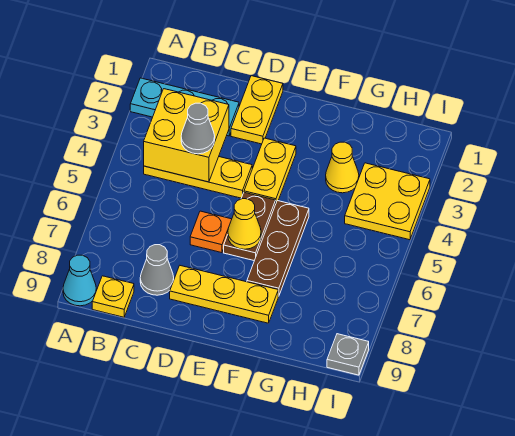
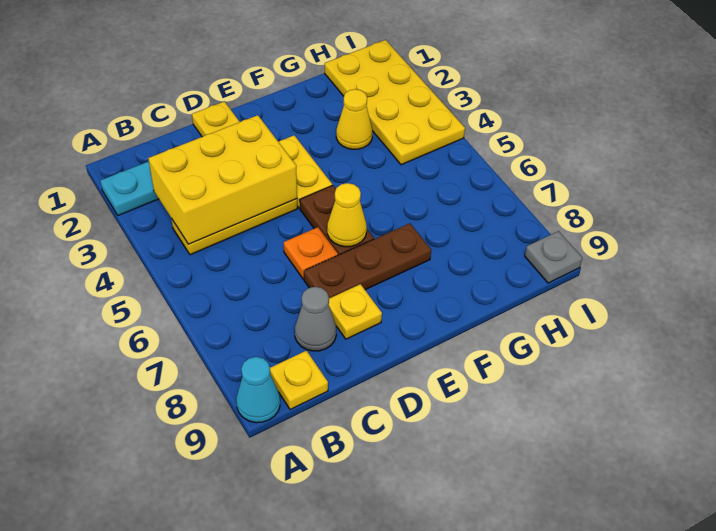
yellow brick B3:C4 level 2 -> yellow brick B3:D4 level 2
grey cone C4 level 3 -> none
yellow plate D8:F8 level 1 -> yellow plate D8 level 1
brown plate F5:F7 level 1 -> brown plate D7:F7 level 1
yellow plate H3:I4 level 1 -> yellow plate H1:I4 level 1

